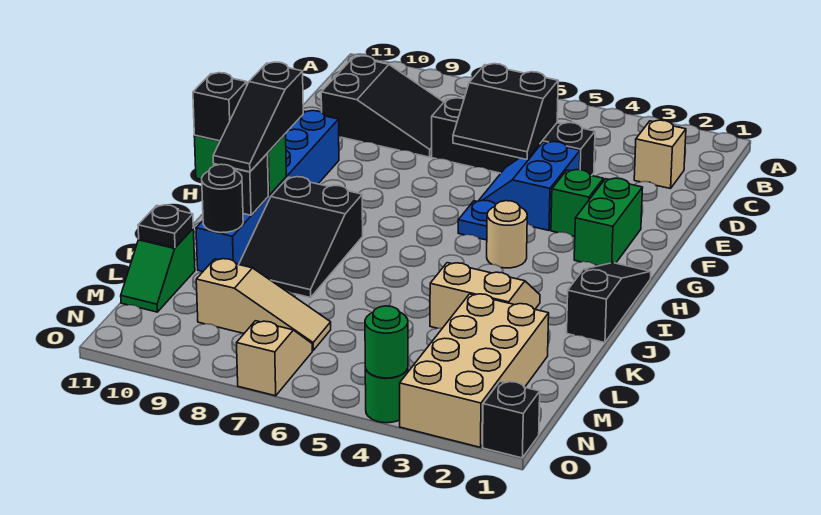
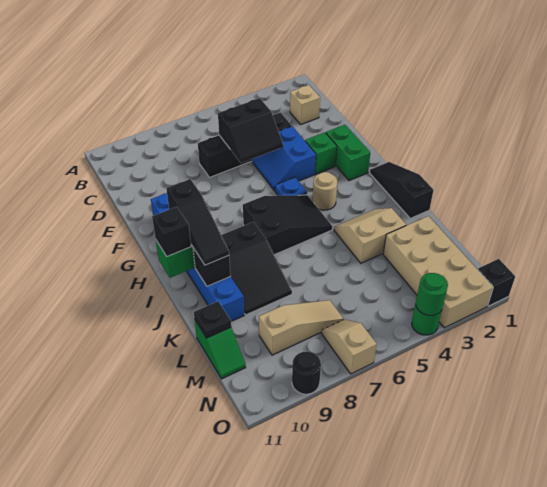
black slope C8:D10 level 1 top 10 -> black slope H5:I7 level 1 top 7
black round brick K10 level 2 -> black round brick O9 level 1

